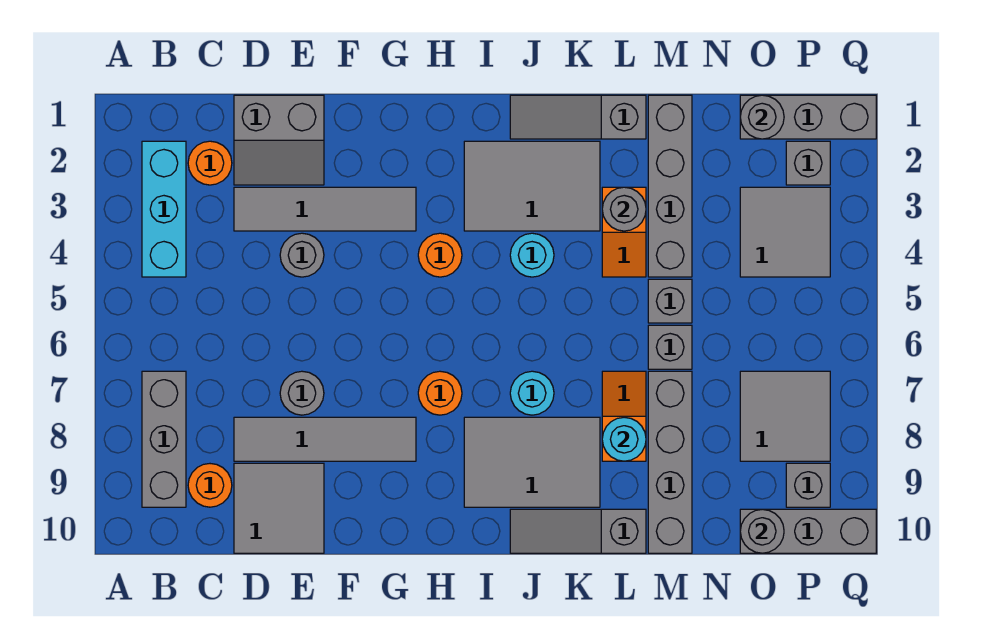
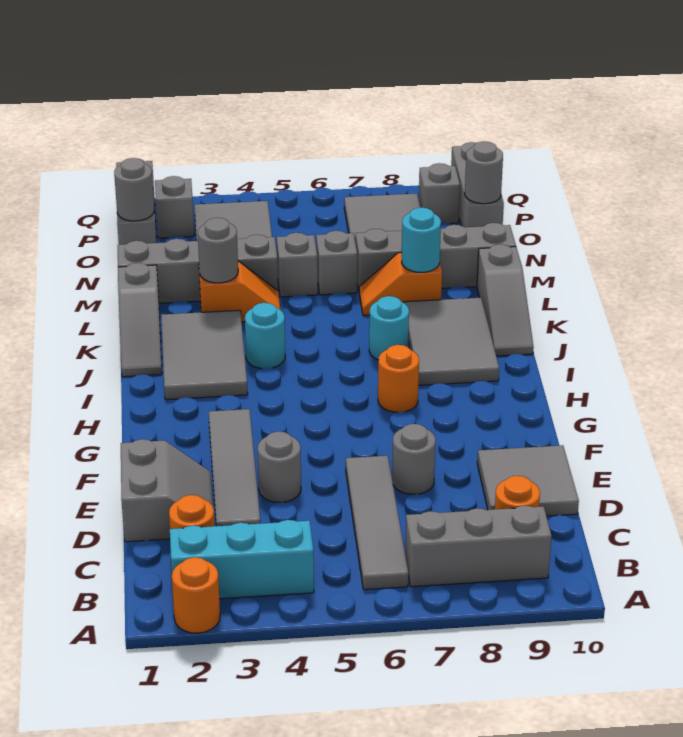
grey tile D8:G8 level 1 -> grey tile B6:E6 level 1
orange round brick H4 level 1 -> orange round brick A2 level 1

